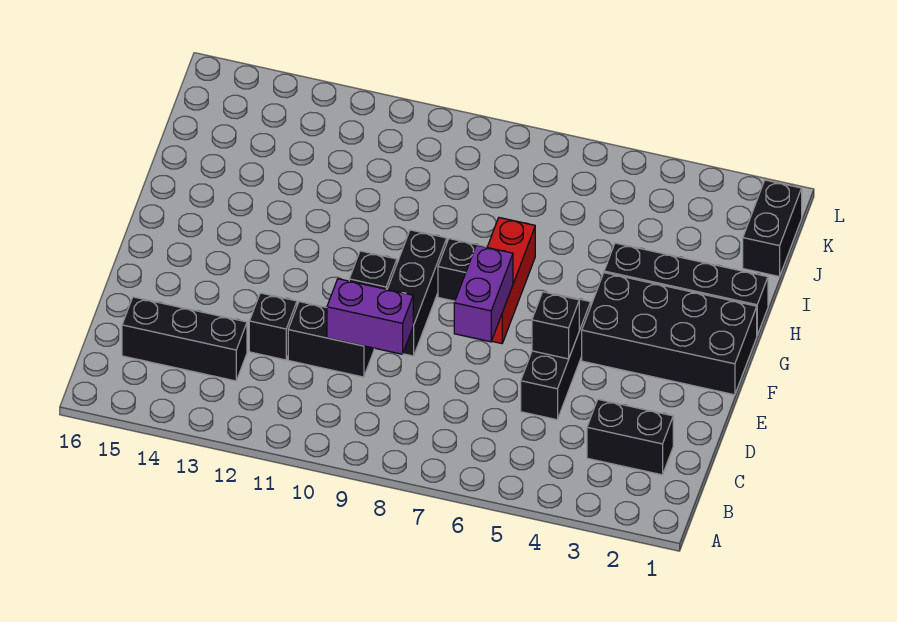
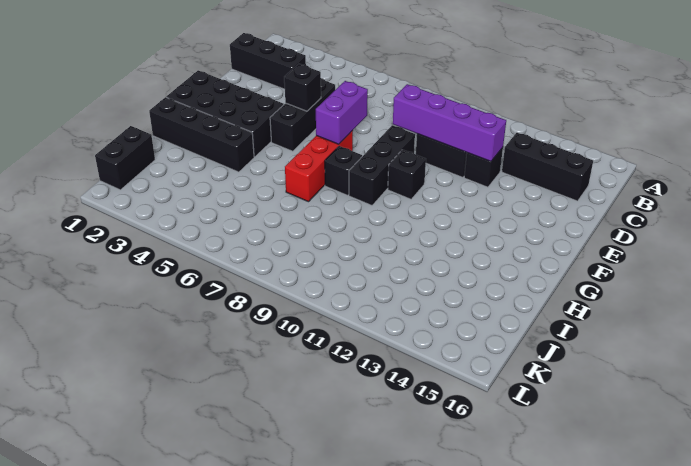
black brick C2:C3 level 1 -> black brick C1:C3 level 1
purple brick D9:D10 level 2 -> purple brick D9:D12 level 2

